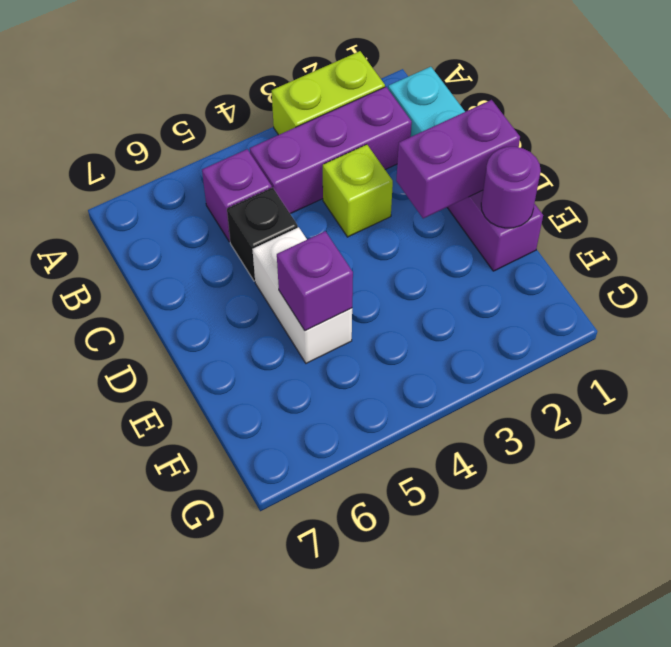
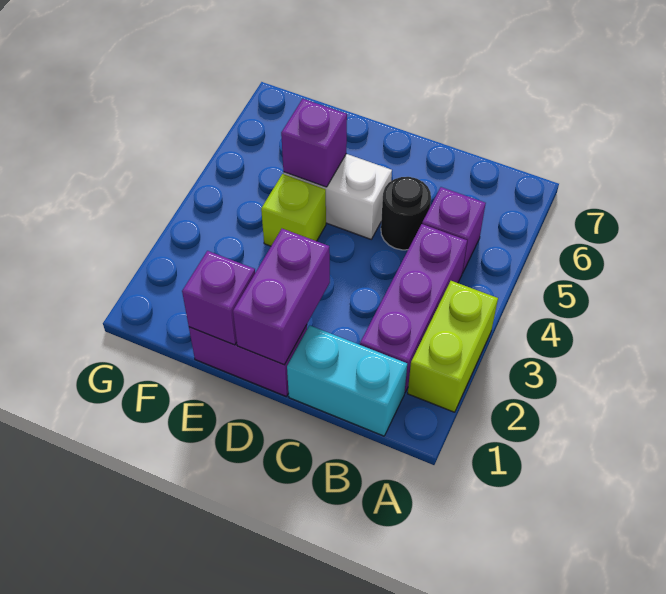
lime brick C3 level 1 -> lime brick E4 level 1
black brick C5 level 1 -> black round brick C5 level 1
purple round brick E1 level 2 -> purple brick E1 level 2

